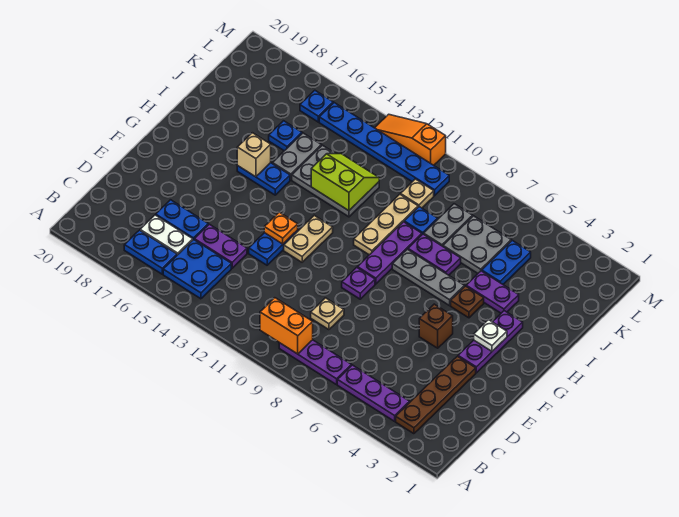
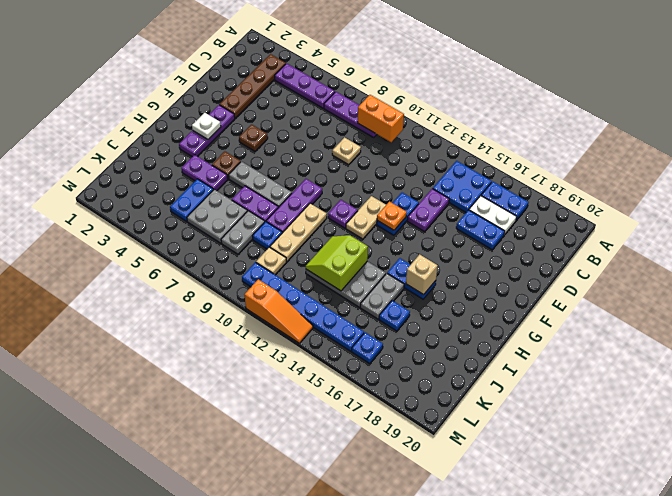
purple plate D14:D15 level 1 -> purple plate D14:E14 level 1
brown brick F5 level 1 -> brown plate F5 level 1
purple plate F9 level 1 -> purple plate G11 level 1
lime slope I12:J13 level 2 top I -> lime slope I12:J13 level 2 top 13

